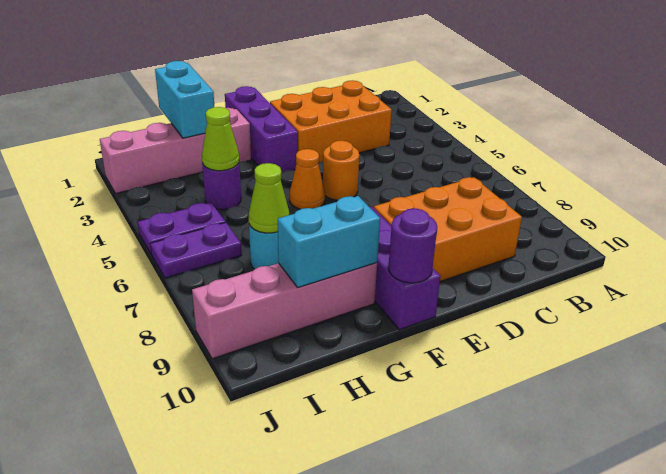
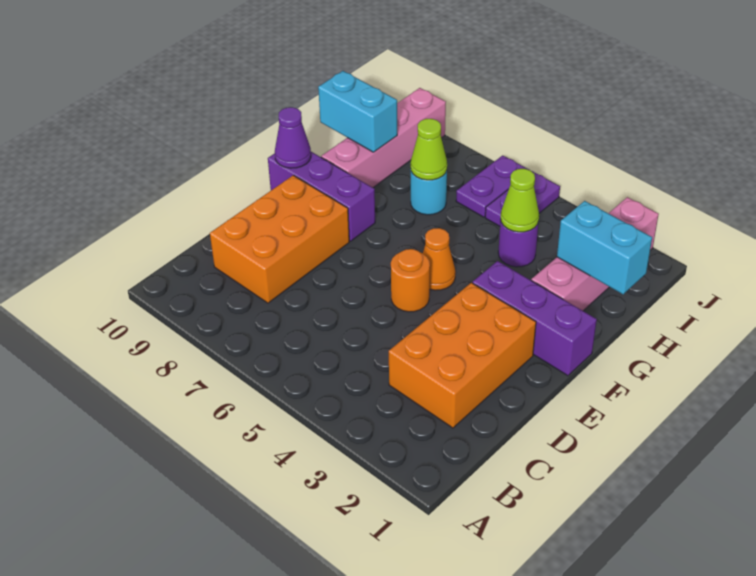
purple round brick F10 level 2 -> purple cone F10 level 2
cyan brick G9:H9 level 2 -> cyan brick H9:H10 level 2

